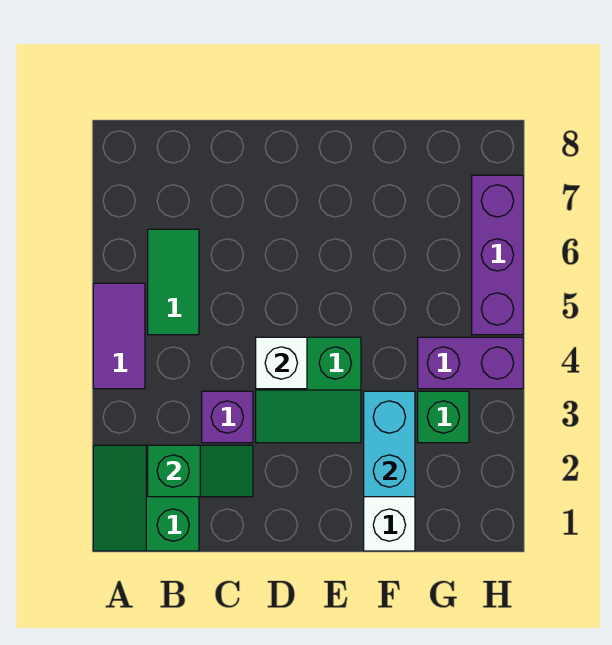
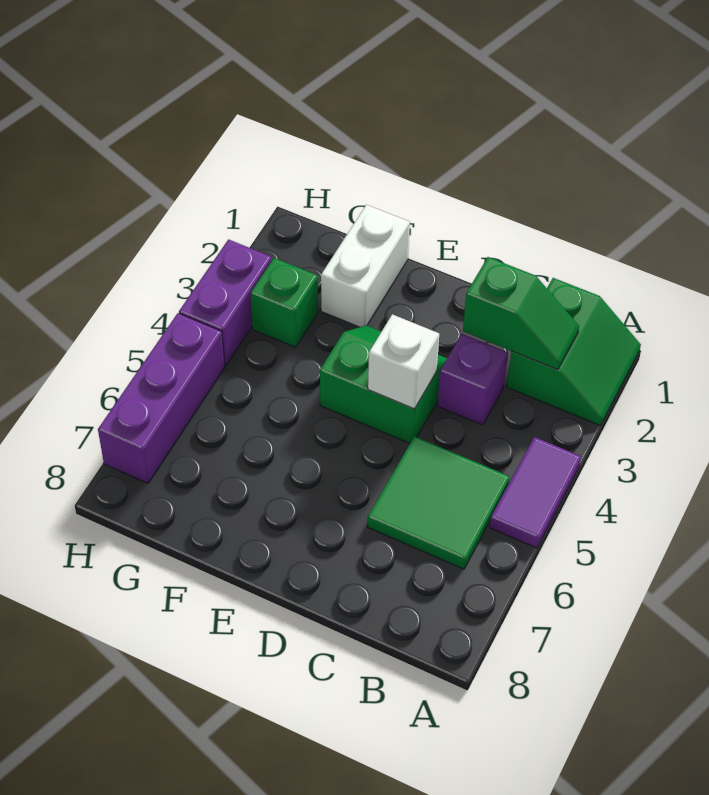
green slope B2:C2 level 2 top B -> green slope B2:C2 level 2 top C
green tile B5:B6 level 1 -> green tile B5:C6 level 1
cyan brick F2:F3 level 2 -> none
purple brick G4:H4 level 1 -> purple brick H3:H4 level 1

